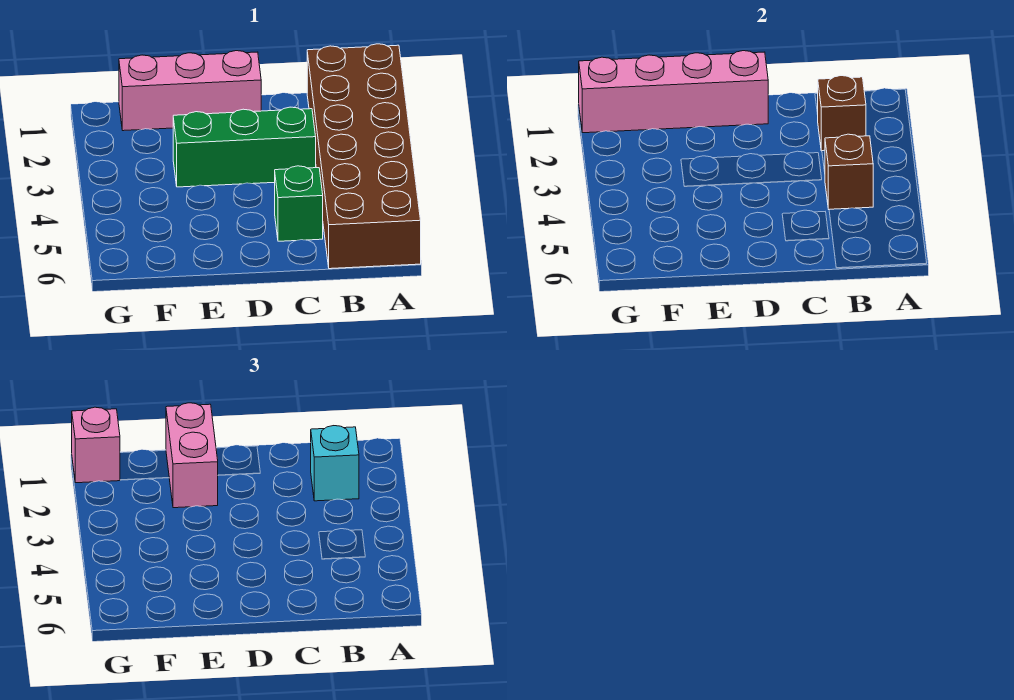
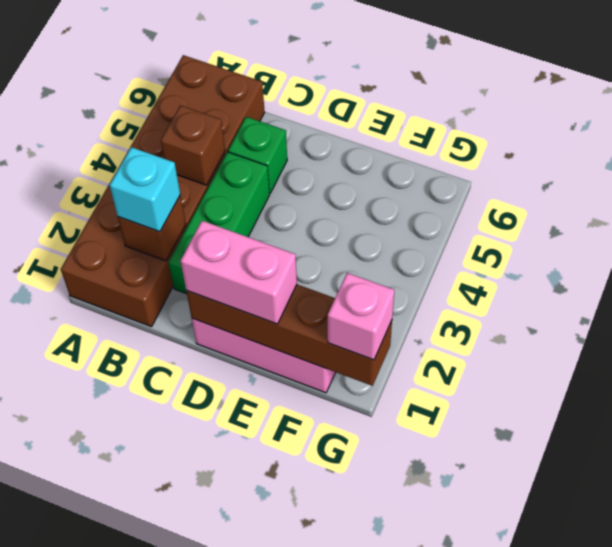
green brick C3:E3 level 1 -> green brick C2:C4 level 1
pink brick D1:G1 level 2 -> brown brick D1:G1 level 2
pink brick E1:E2 level 3 -> pink brick D1:E1 level 3

